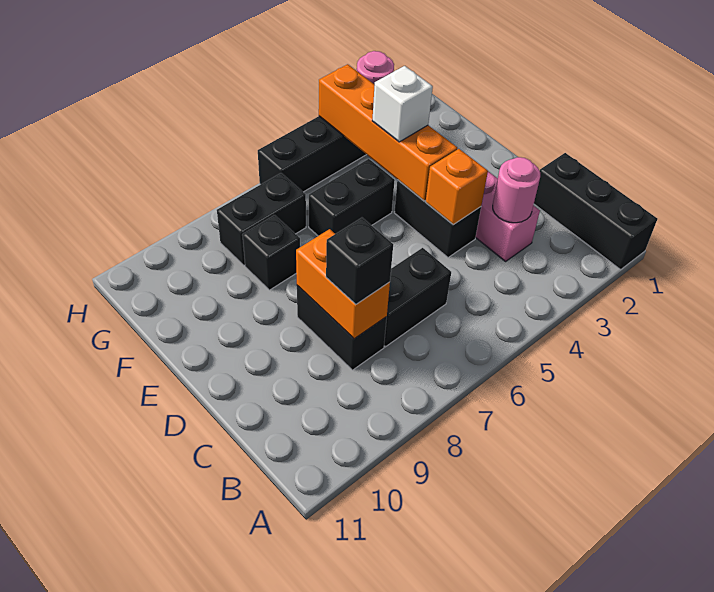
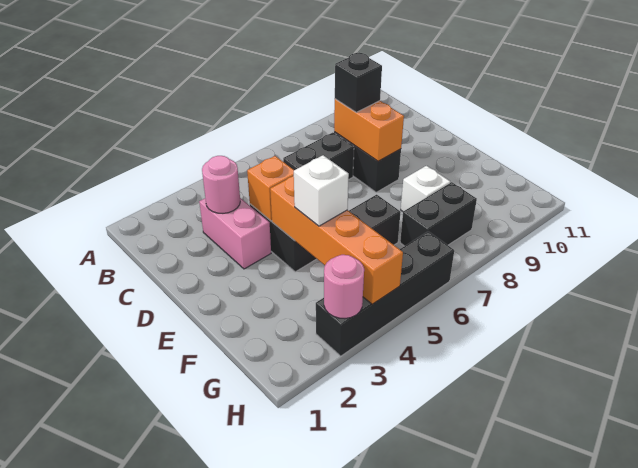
black brick A1:C1 level 1 -> none
black brick F8 level 1 -> white brick F8 level 1

